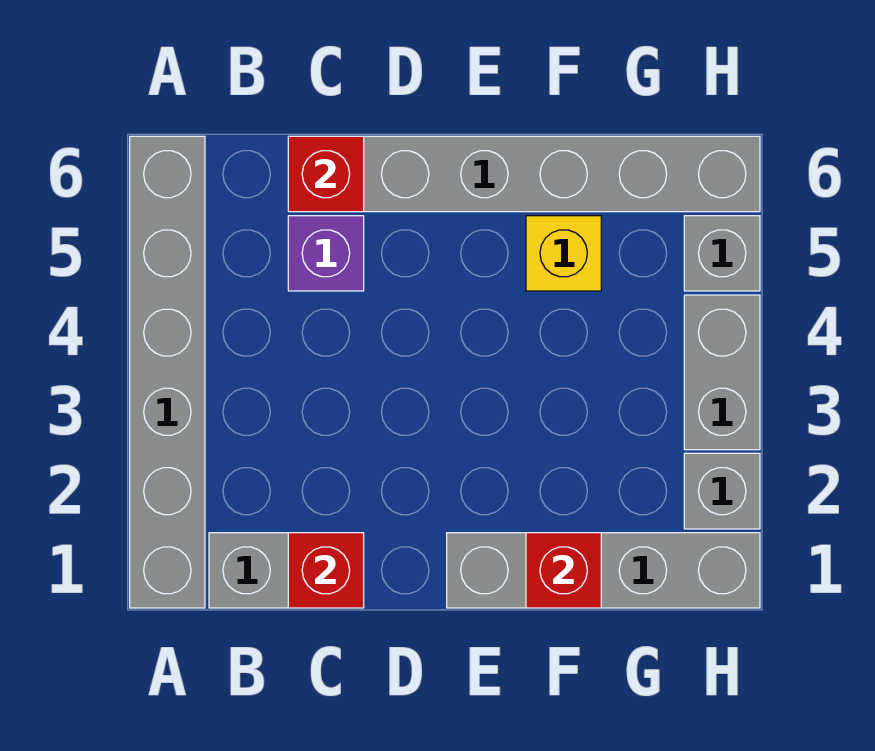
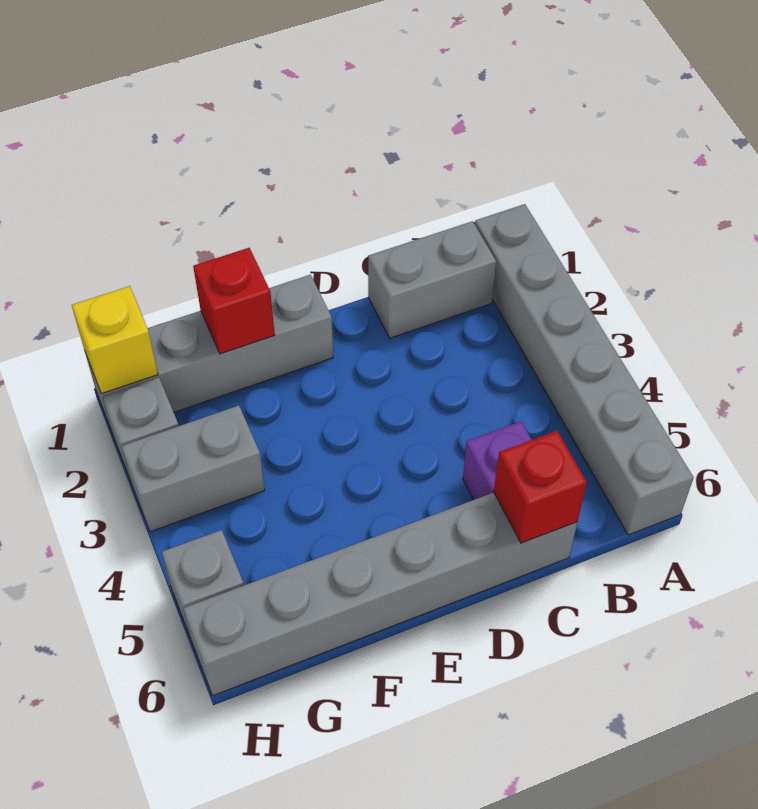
red brick C1 level 2 -> none
yellow brick F5 level 1 -> yellow brick H1 level 2
grey brick H3:H4 level 1 -> grey brick G3:H3 level 1

